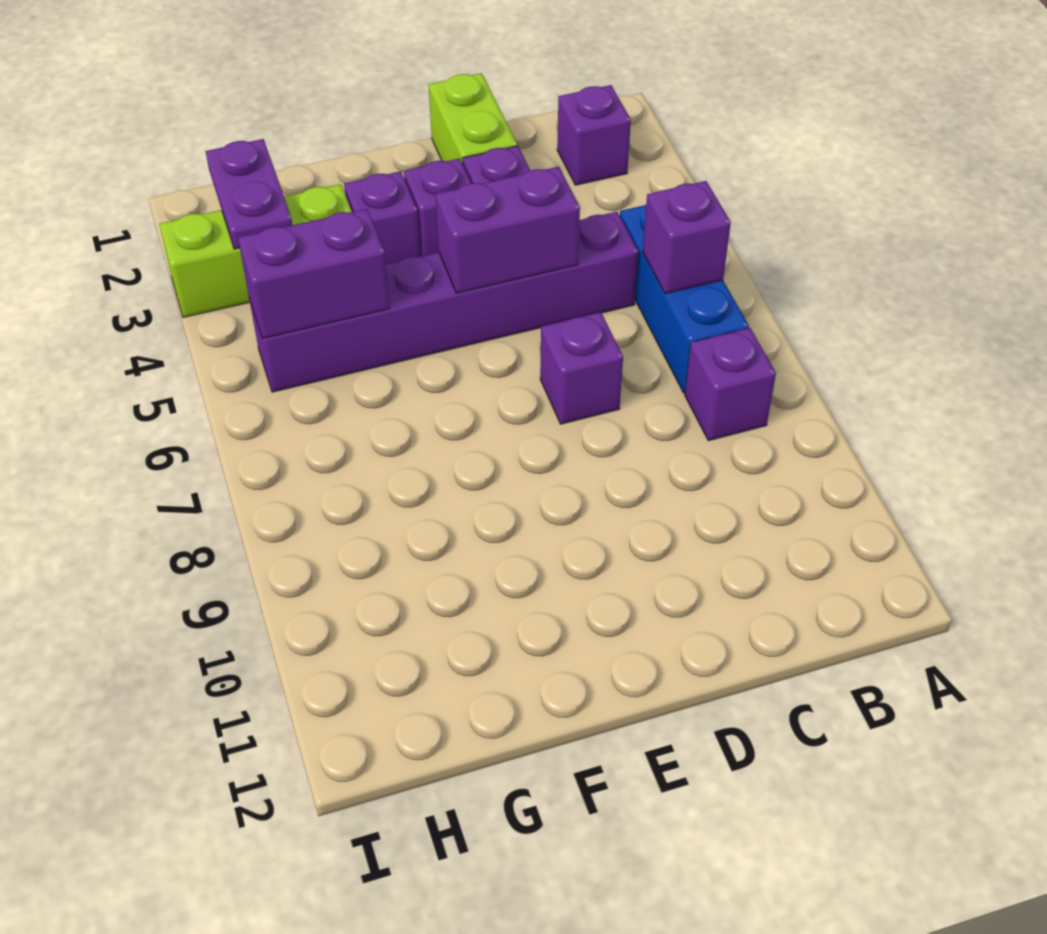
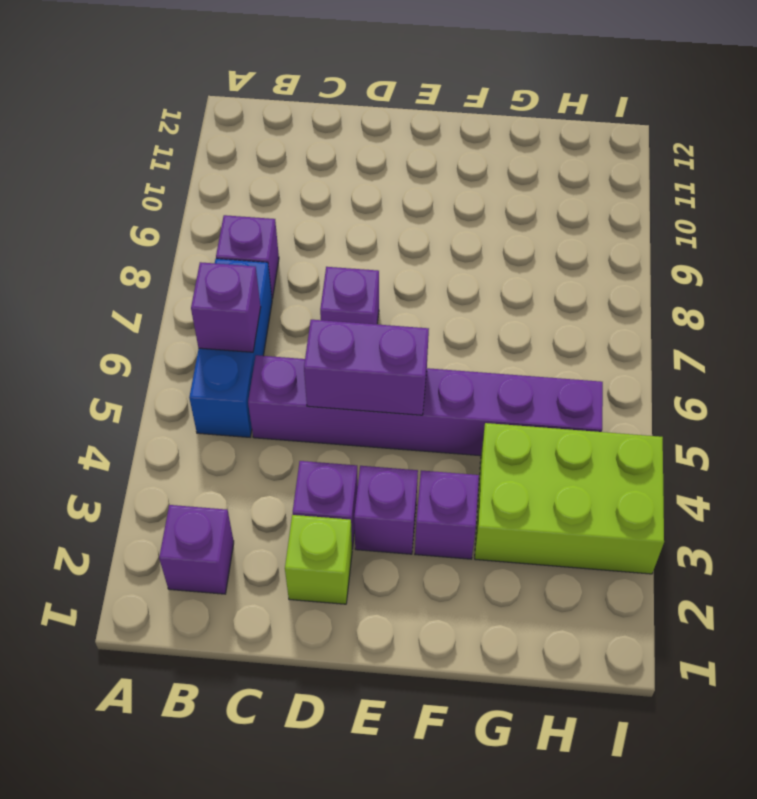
lime brick D1:D2 level 1 -> lime brick D2 level 1
lime brick G3:I3 level 1 -> lime brick G3:I4 level 1
purple brick G5:H5 level 2 -> none
purple plate H2:H3 level 2 -> none

